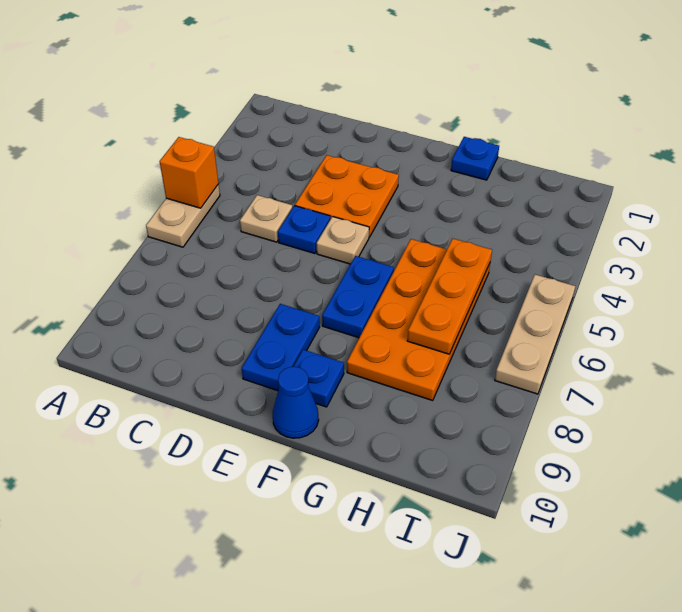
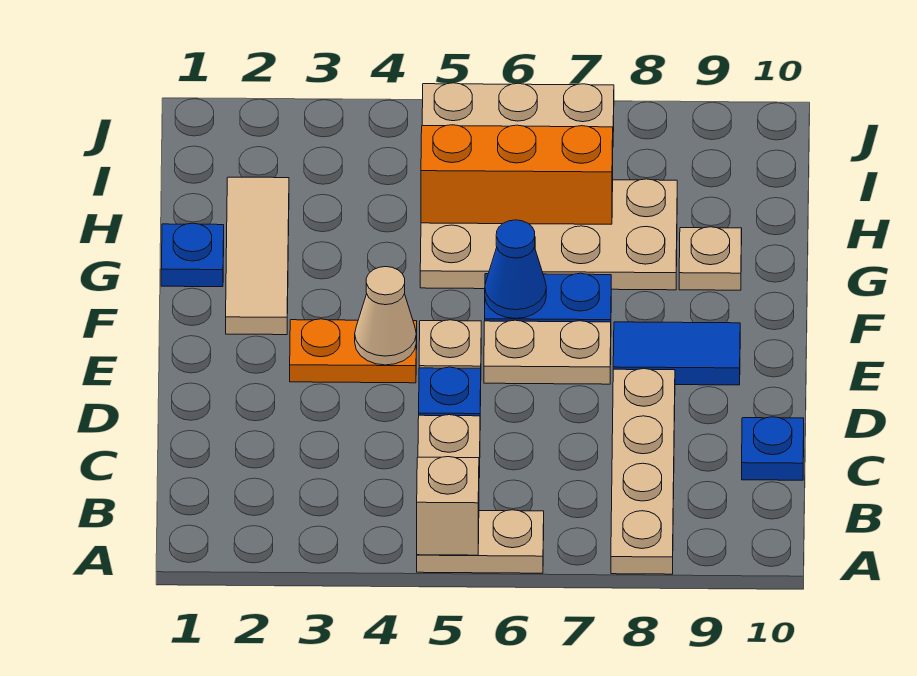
orange brick A5 level 2 -> tan brick A5 level 2
none -> tan plate A8:D8 level 1
orange plate D3:E4 level 1 -> orange plate E3:E4 level 1
none -> tan cone E4 level 2
none -> tan plate E6:E7 level 1
blue plate E8:E9 level 1 -> blue tile E8:E9 level 1
none -> tan tile F2:H2 level 1
blue plate F9 level 1 -> blue plate C10 level 1
blue cone F10 level 1 -> blue cone F6 level 2
orange plate G5:H8 level 1 -> tan plate G5:H8 level 1
none -> tan plate G9 level 1
orange plate H5:H7 level 2 -> orange brick H5:H7 level 2

